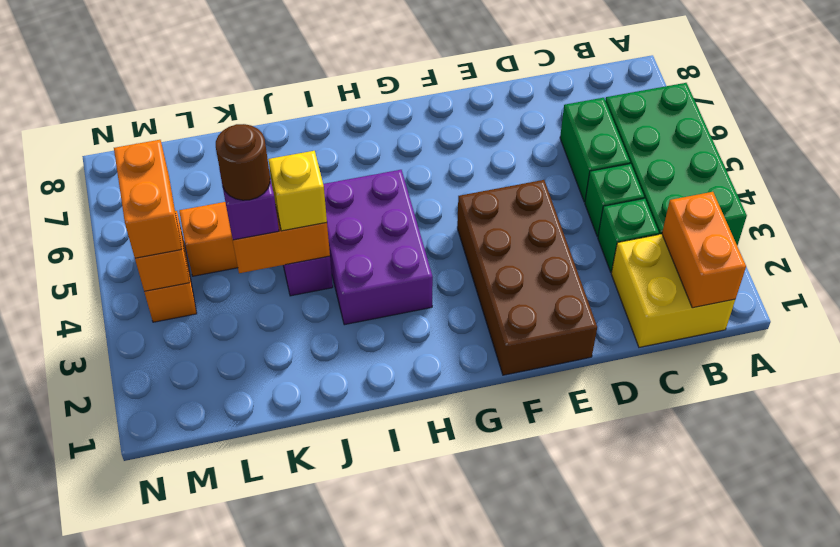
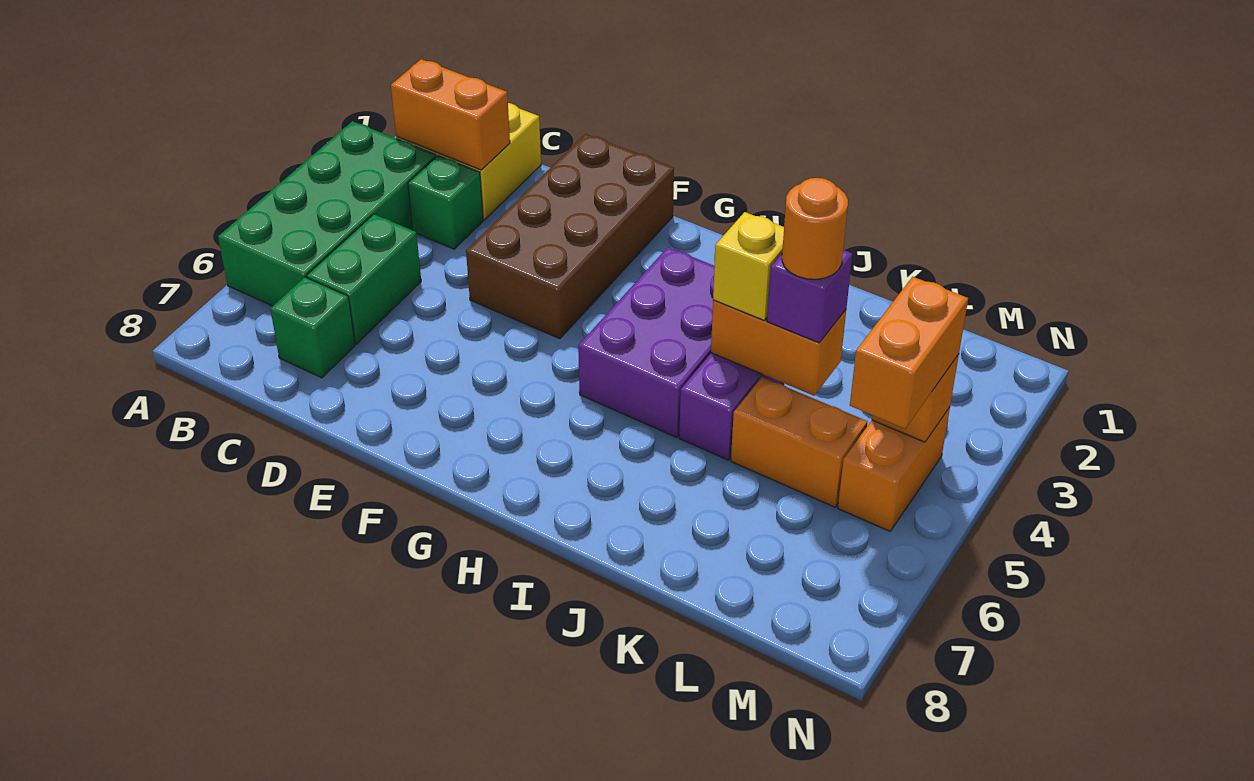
orange brick B1:B2 level 2 -> orange brick B2:C2 level 2
green brick C4 level 1 -> green brick C7 level 1
brown round brick K4 level 4 -> orange round brick K4 level 4

